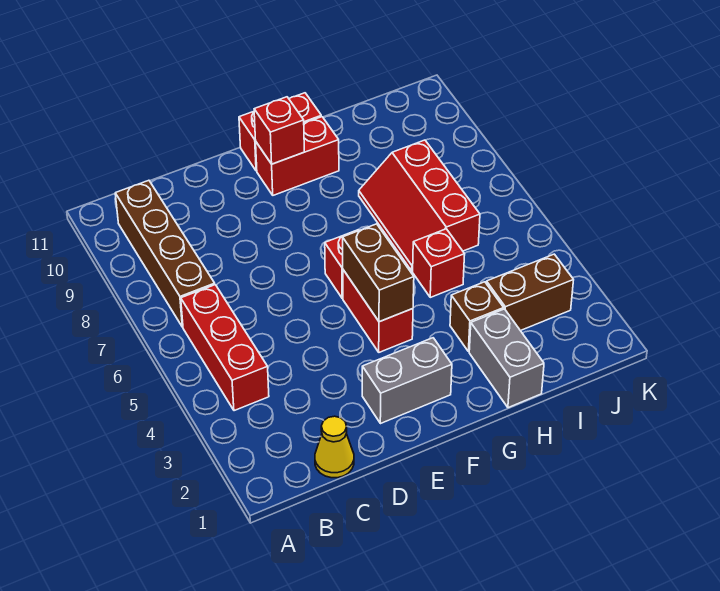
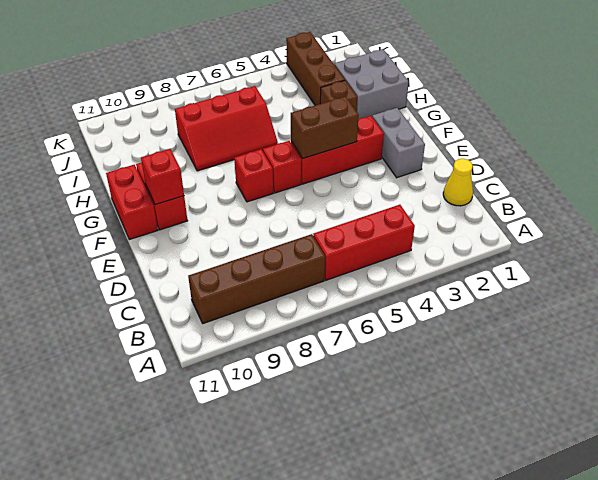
red brick F4:F5 level 1 -> red brick F3:F5 level 1
grey brick H1:H2 level 1 -> grey brick H1:I2 level 1
red brick H5 level 1 -> red brick F7 level 1
brown brick I3:J3 level 1 -> brown brick I3:K3 level 1

